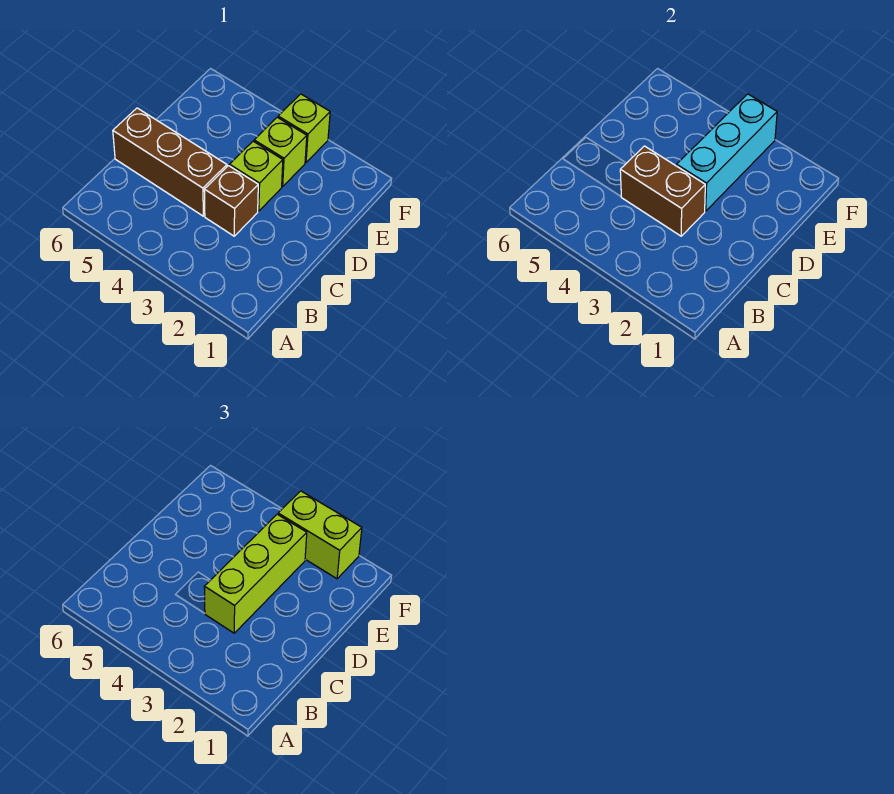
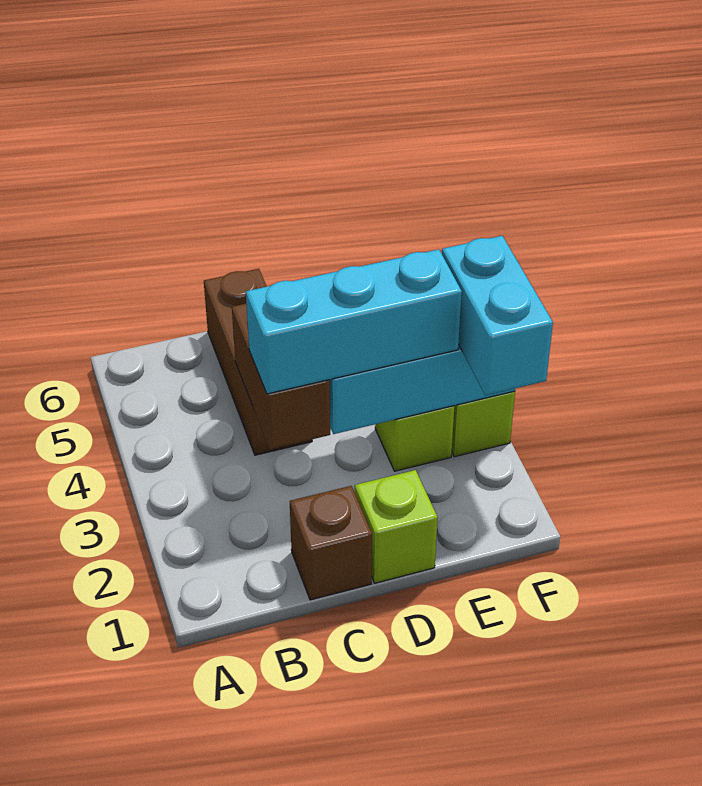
brown brick C3 level 1 -> brown brick C1 level 1
lime brick C3:E3 level 3 -> cyan brick C3:E3 level 3
lime brick D3 level 1 -> lime brick D1 level 1
lime brick F2:F3 level 3 -> cyan brick F2:F3 level 3

